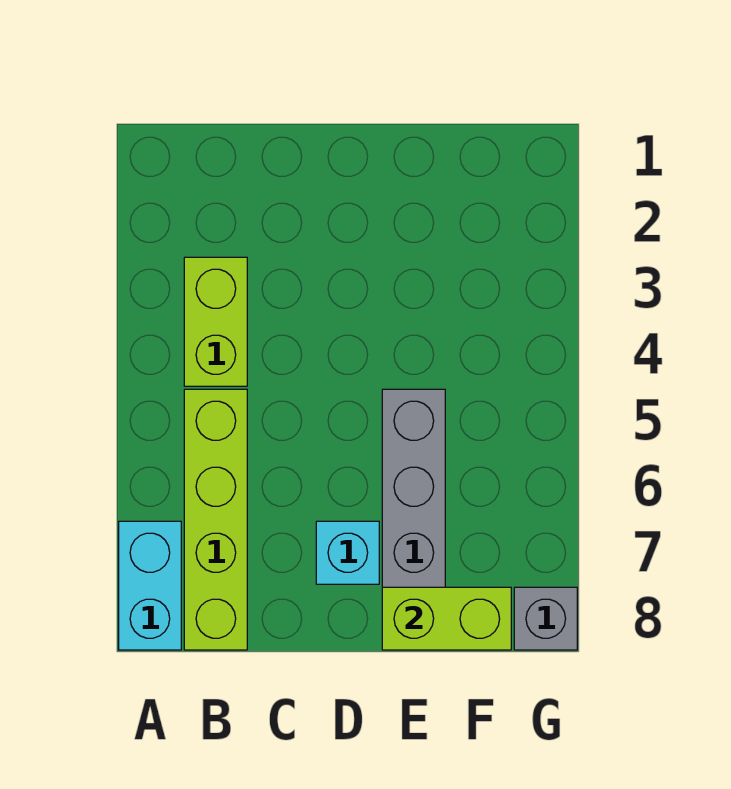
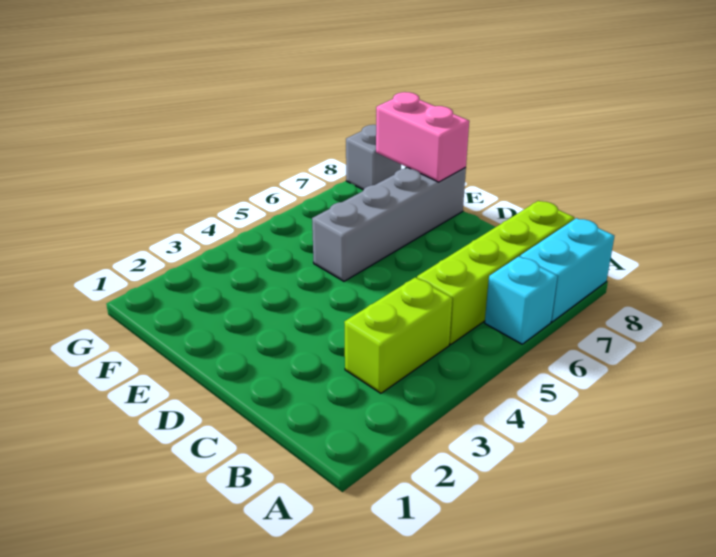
cyan brick D7 level 1 -> cyan brick A6 level 1
lime brick E8:F8 level 2 -> pink brick E8:F8 level 2

